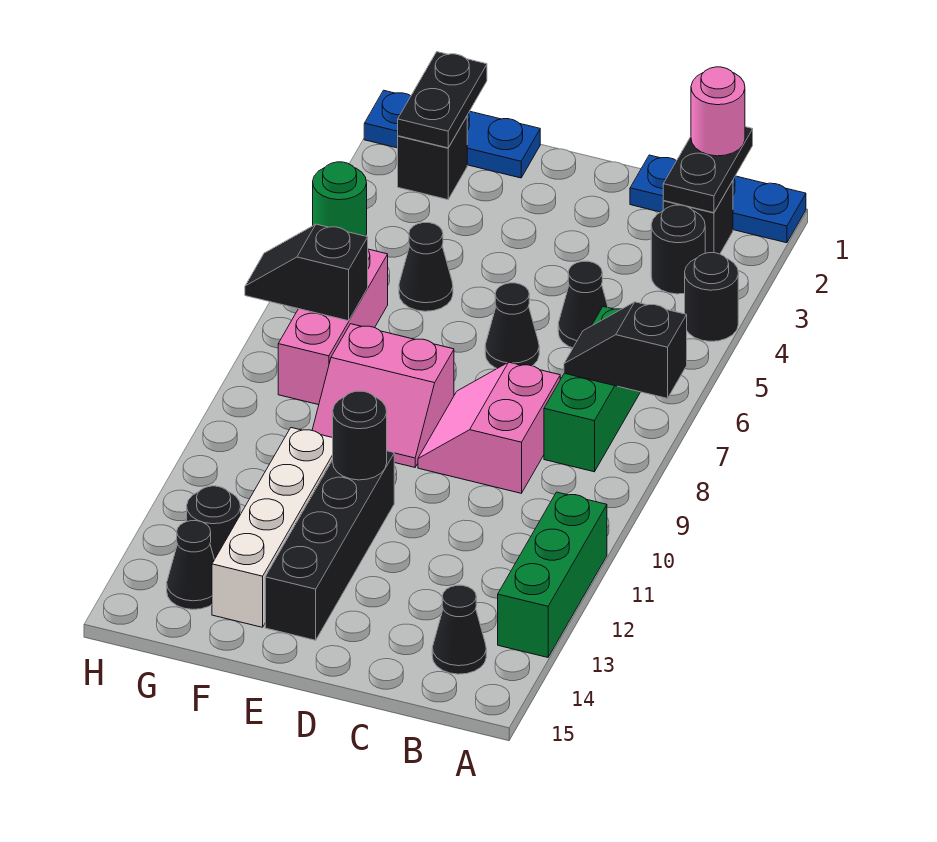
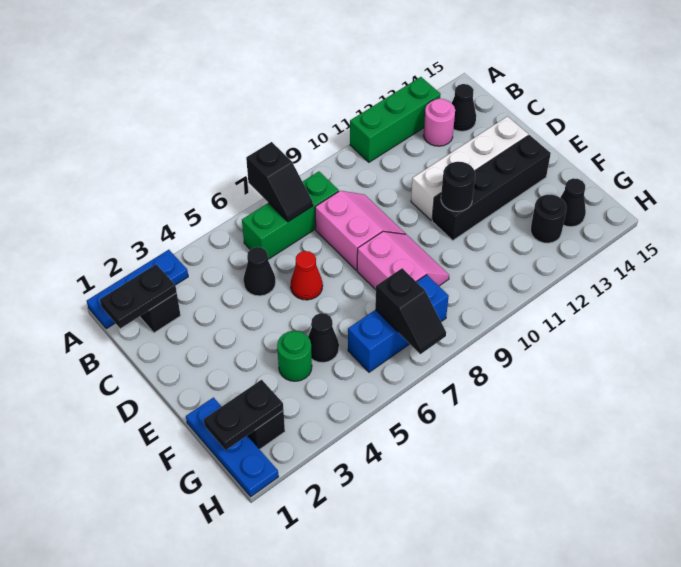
blue plate A1:C1 level 1 -> blue plate A1:A3 level 1
black round brick A4 level 1 -> none
pink round brick B1 level 3 -> pink round brick B13 level 1
black round brick B3 level 1 -> none
pink slope C8:D9 level 1 top C -> pink slope C8:D9 level 1 top 8
black cone D6 level 1 -> red cone D6 level 1
white brick F11:F14 level 1 -> white brick D11:D14 level 1
pink brick G6:G8 level 1 -> blue brick G6:G8 level 1
green round brick H4 level 1 -> green round brick F4 level 1

